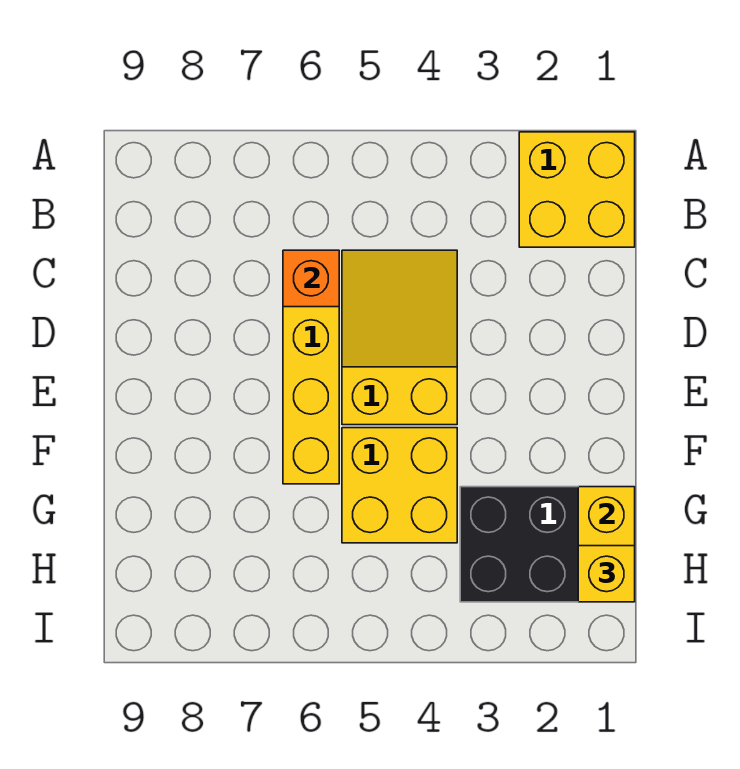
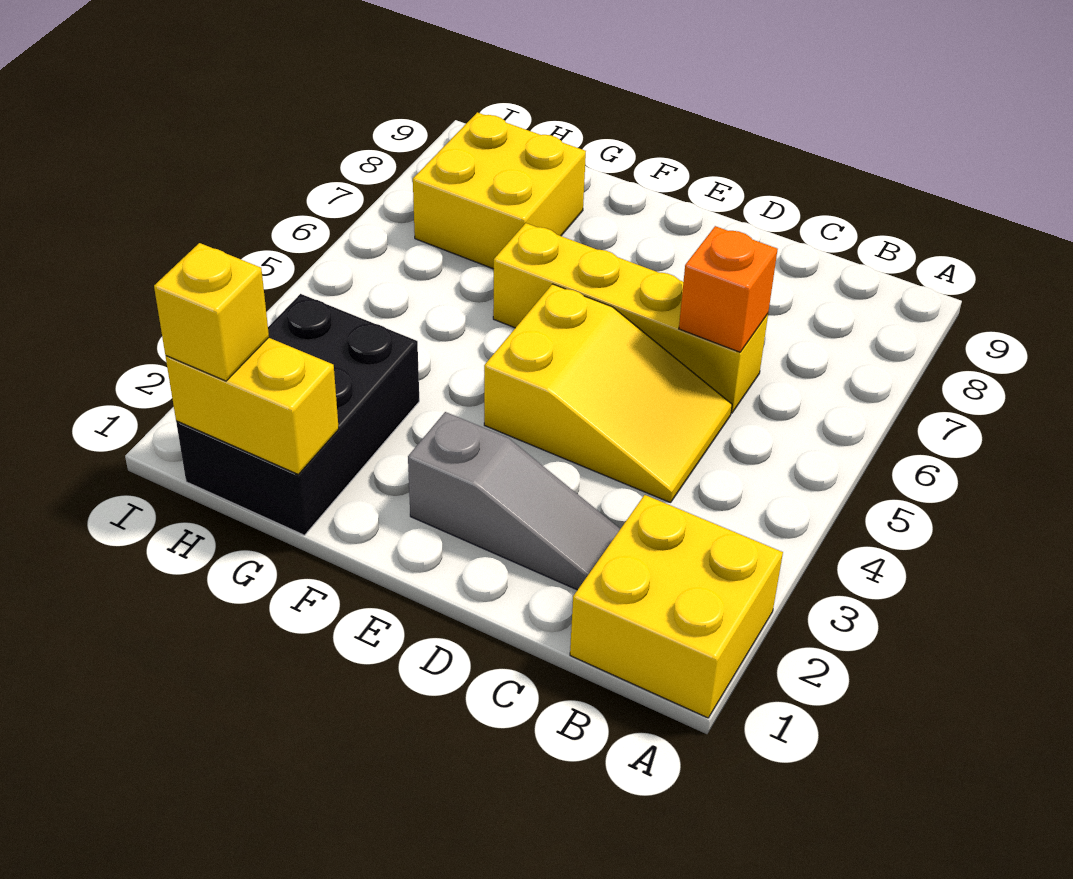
none -> grey slope C2:E2 level 1 top E
yellow brick F4:G5 level 1 -> yellow brick G7:H8 level 1

